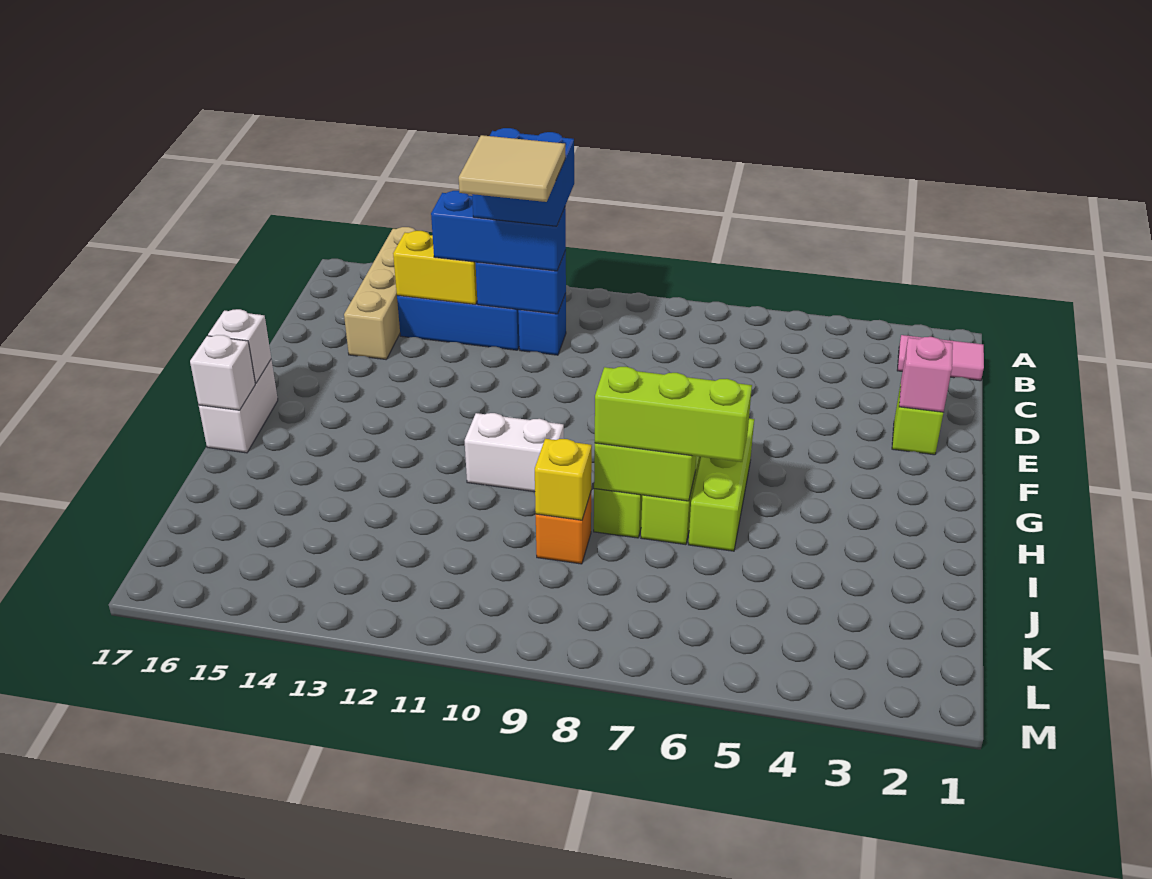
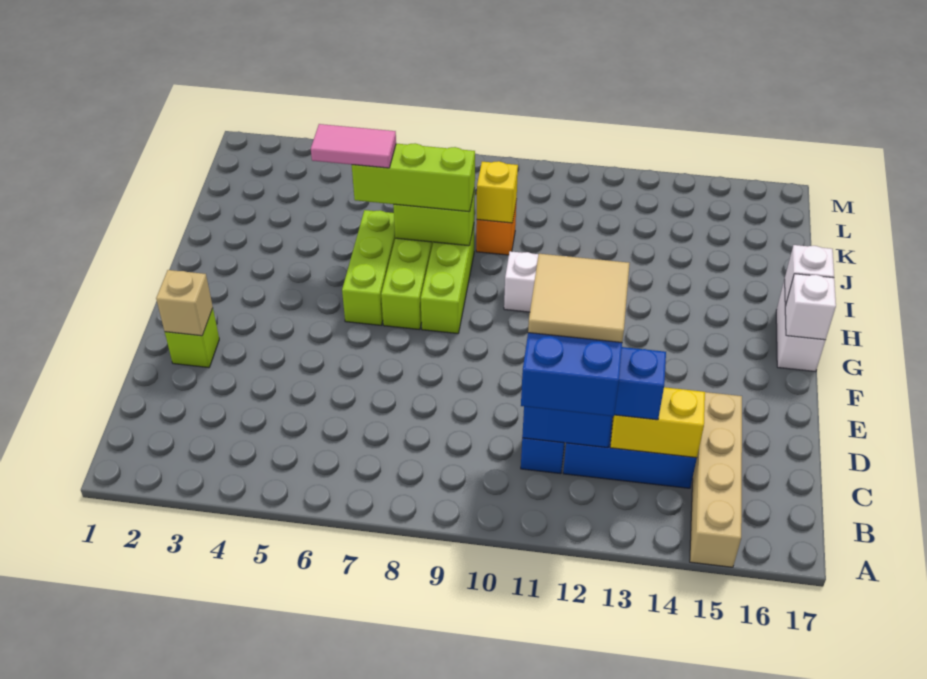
pink tile B1:B2 level 1 -> pink tile I5:I6 level 4
pink brick E2 level 2 -> tan brick E2 level 2

